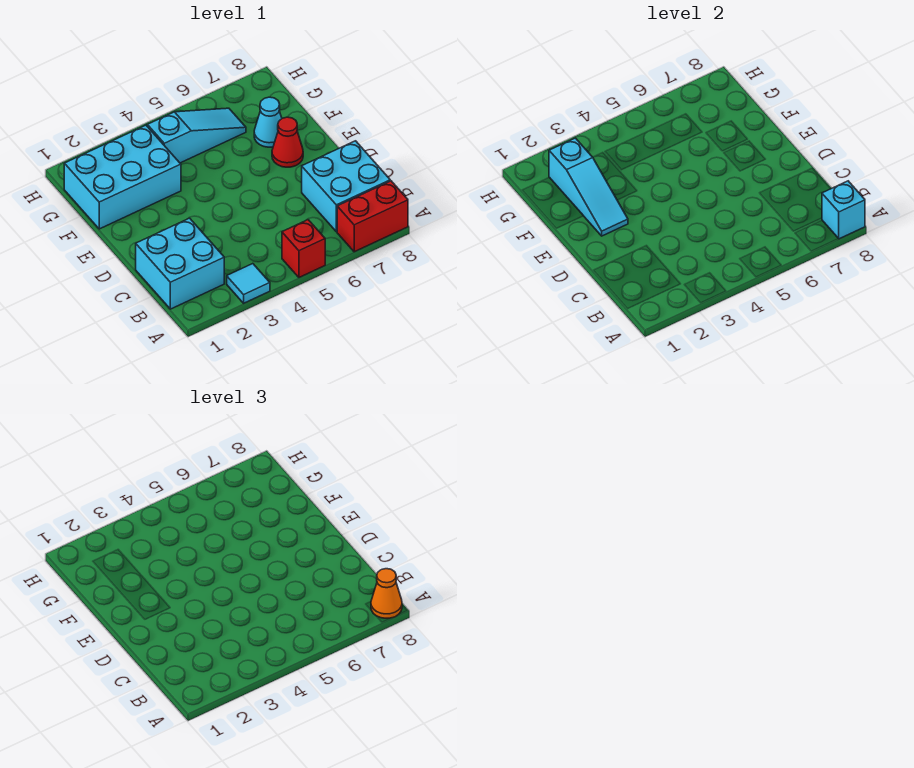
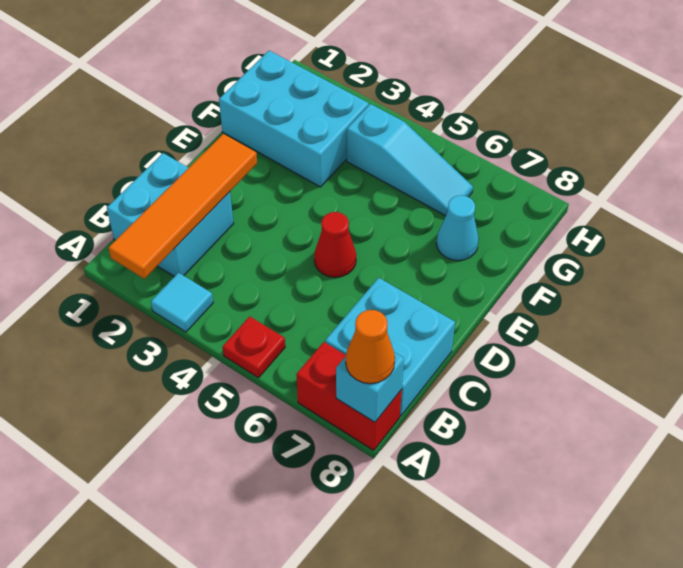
none -> orange tile A2:D2 level 2
red brick A5 level 1 -> red plate A5 level 1
cyan slope E2:G2 level 2 top G -> none
red cone E7 level 1 -> red cone D5 level 1

